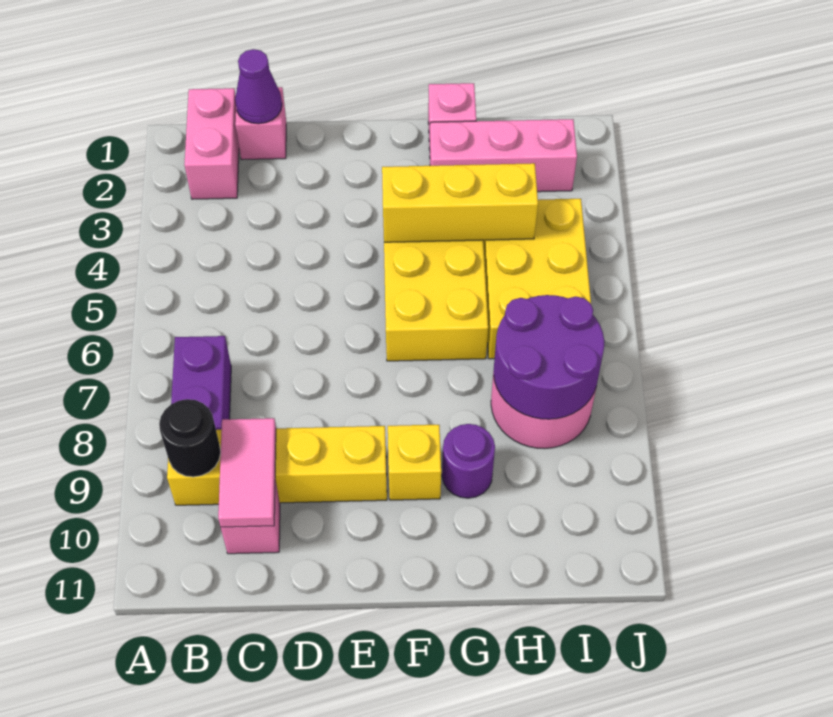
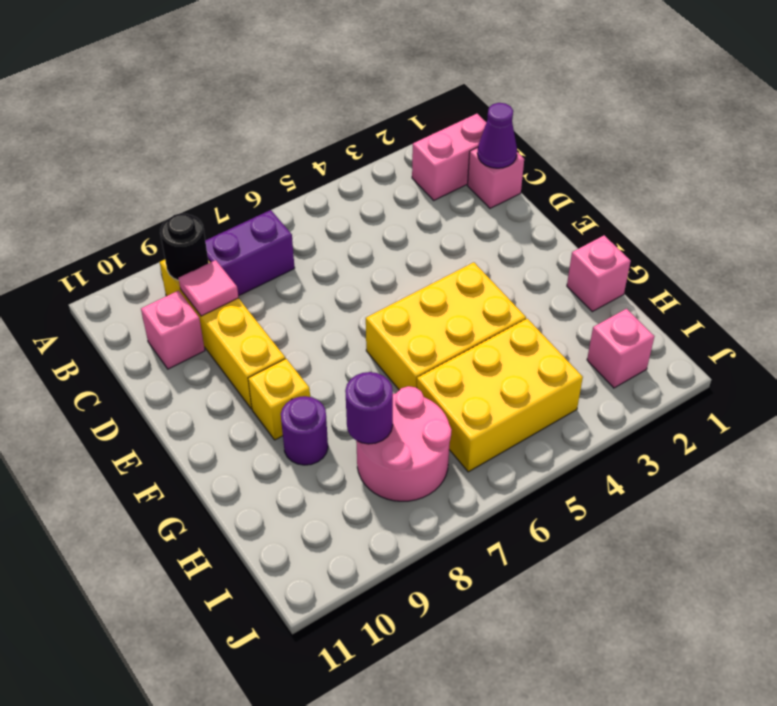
pink tile C9:C10 level 2 -> pink tile C9 level 2
yellow brick F4:H4 level 2 -> none
pink brick G2:I2 level 1 -> pink brick I2 level 1
purple round brick H7:I8 level 2 -> purple round brick H8 level 2

